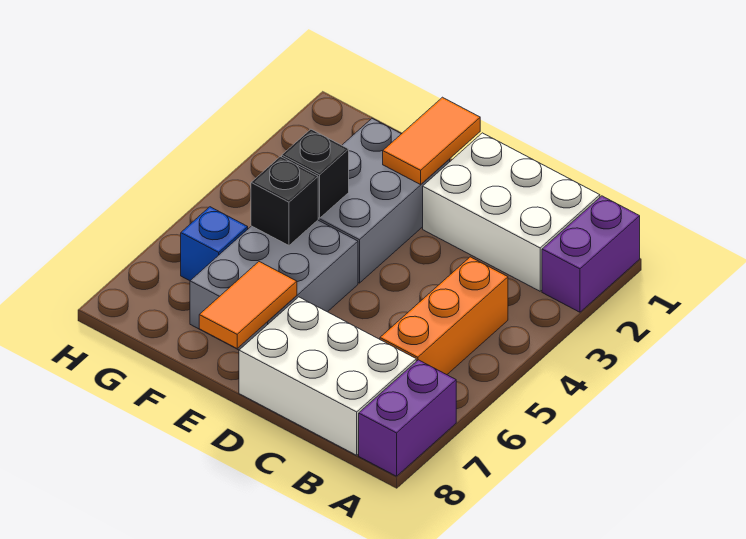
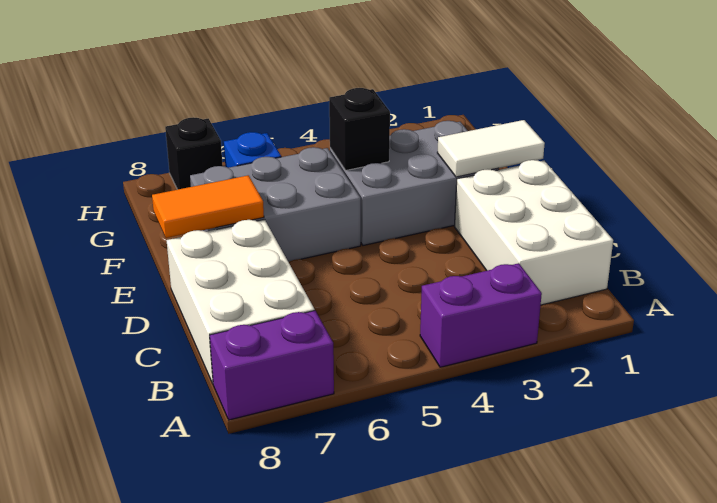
purple brick A1:A2 level 1 -> purple brick A3:A4 level 1
orange brick B4:B6 level 1 -> none
orange tile E1:E2 level 2 -> white tile E1:E2 level 2
black brick F5 level 2 -> black brick H7 level 1

